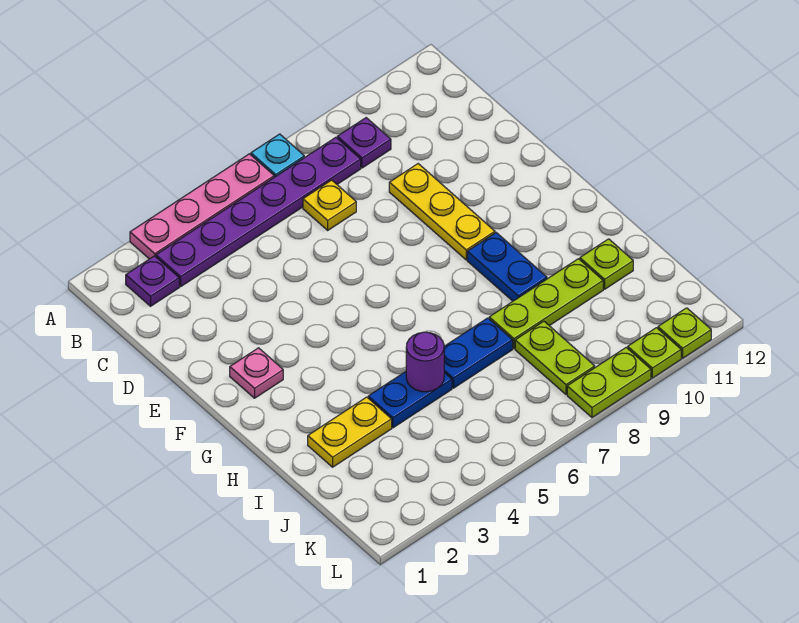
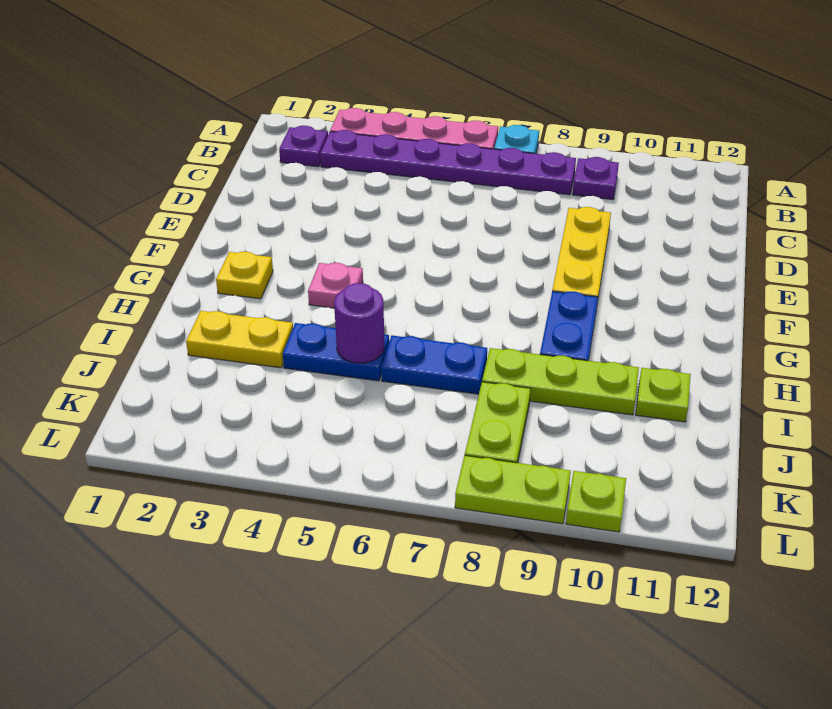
yellow plate C7 level 1 -> yellow plate G2 level 1
pink plate F2 level 1 -> pink plate G4 level 1
lime plate L11 level 1 -> none

